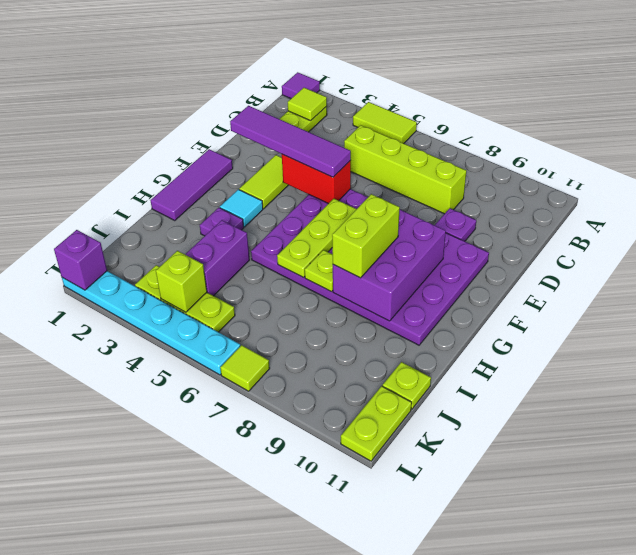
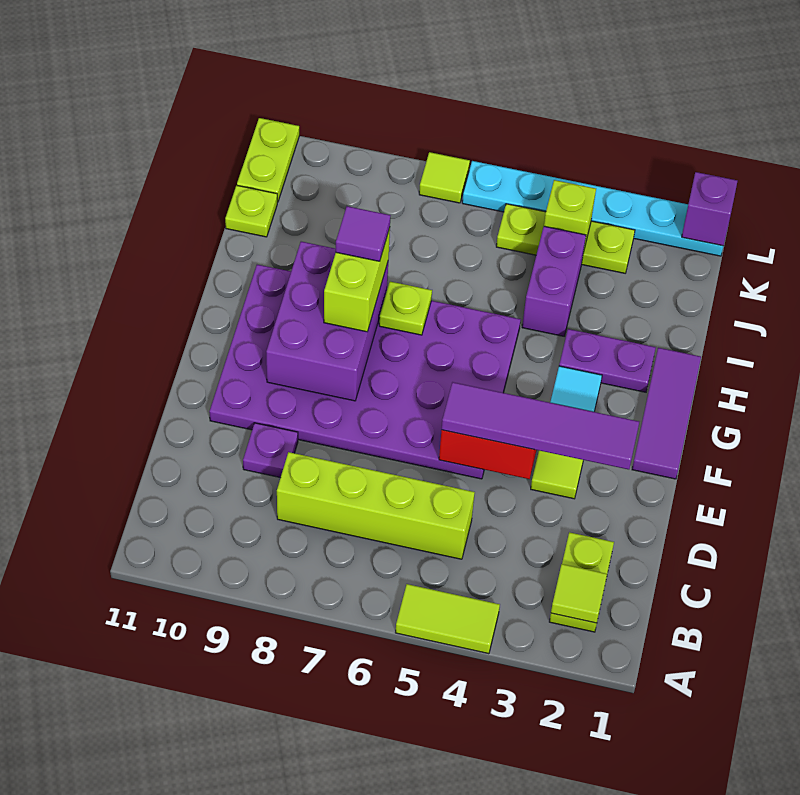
purple tile A1 level 1 -> purple tile H8 level 4
lime plate F6:H6 level 2 -> none
purple plate H3 level 1 -> purple plate H2:H3 level 1

